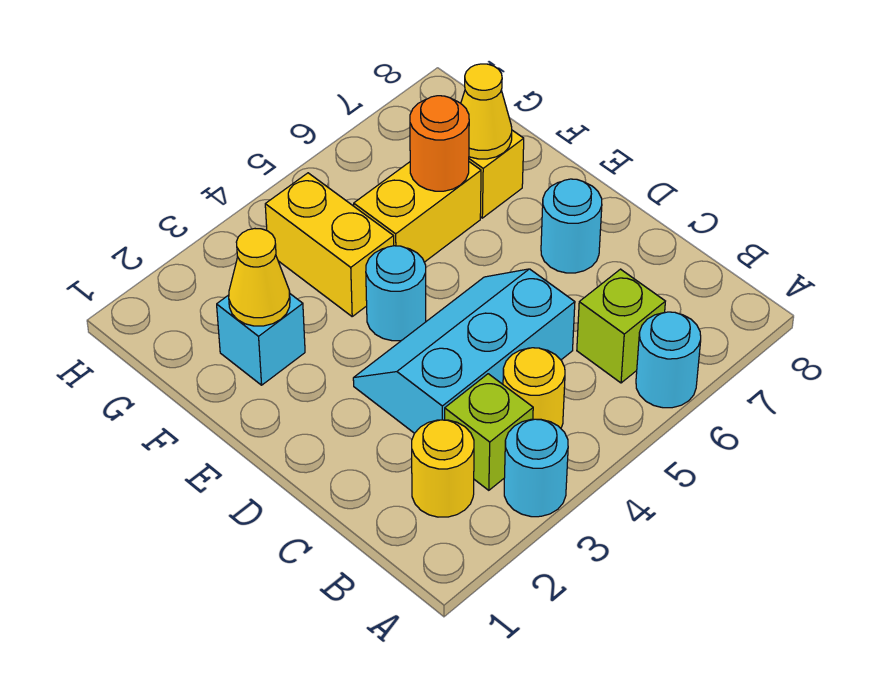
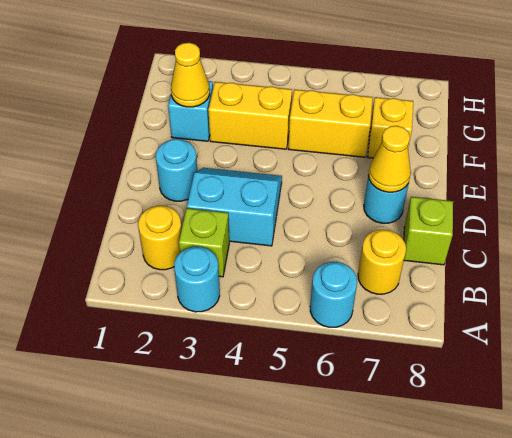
yellow round brick B4 level 1 -> yellow round brick B7 level 1
lime brick B6 level 1 -> lime brick C8 level 1
cyan slope C3:D5 level 1 top C -> cyan slope C3:D4 level 1 top C
cyan round brick E4 level 1 -> cyan round brick D2 level 1
yellow brick F4:G4 level 1 -> yellow brick F3:F4 level 1
orange round brick F6 level 2 -> none
yellow cone F7 level 2 -> yellow cone D7 level 2

